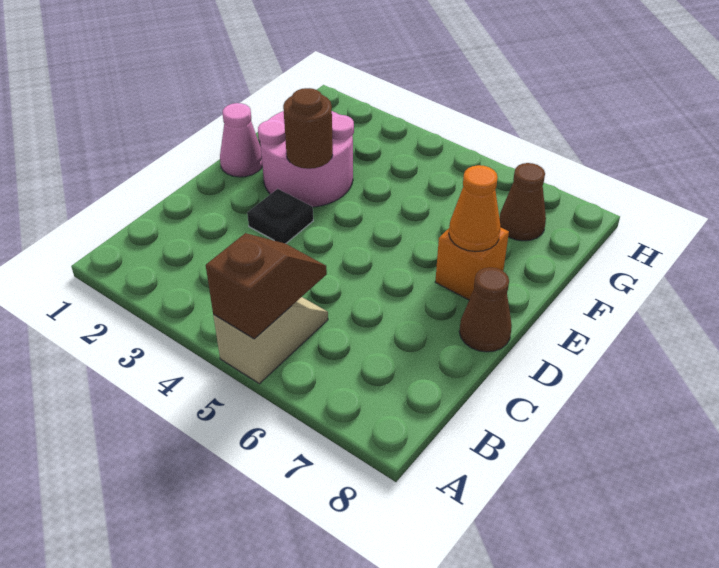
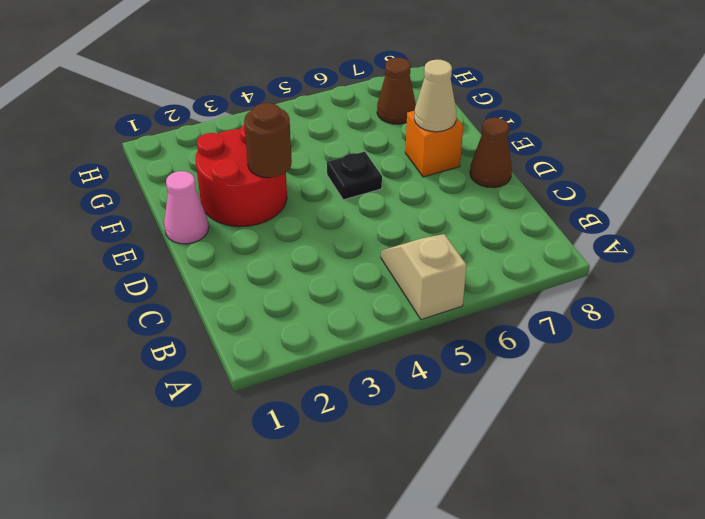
brown slope A5:B5 level 2 top A -> none
black plate D3 level 1 -> black plate E5 level 1
pink round brick E2:F3 level 1 -> red round brick E2:F3 level 1
orange cone E7 level 2 -> tan cone E7 level 2

